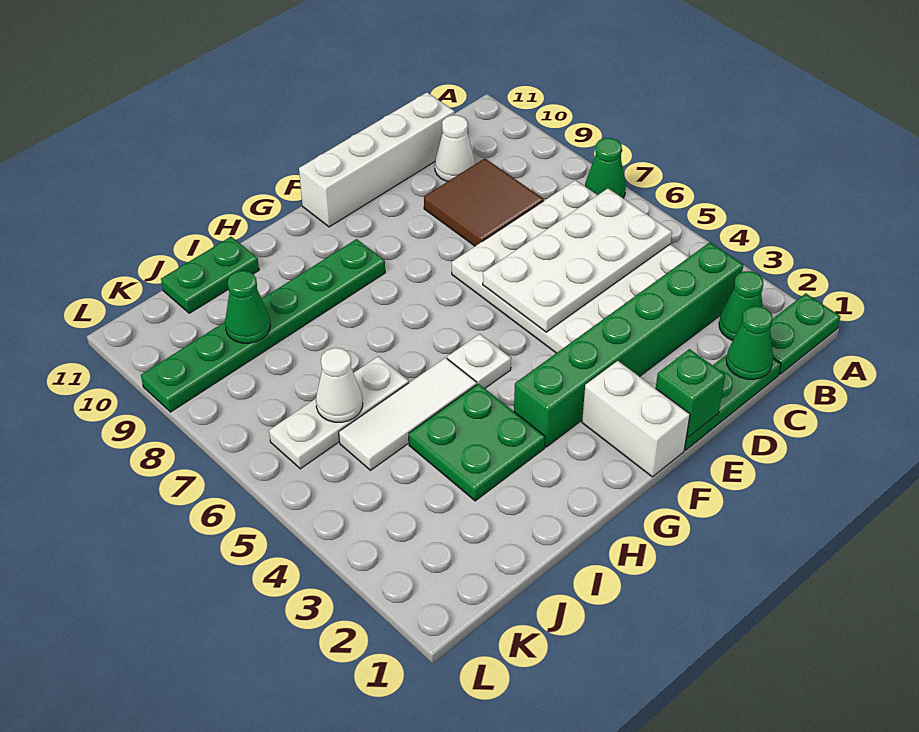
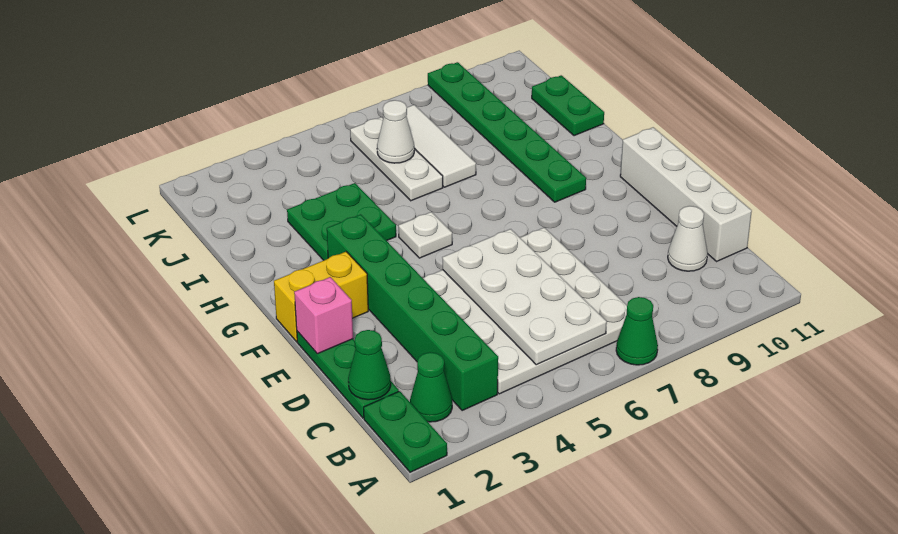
brown tile C8:D9 level 1 -> none
green brick E1 level 2 -> pink brick E1 level 2
white brick F1:F2 level 1 -> yellow brick F1:F2 level 1
white tile H5:J5 level 1 -> white tile I7:K7 level 1
green cone J9 level 2 -> none

